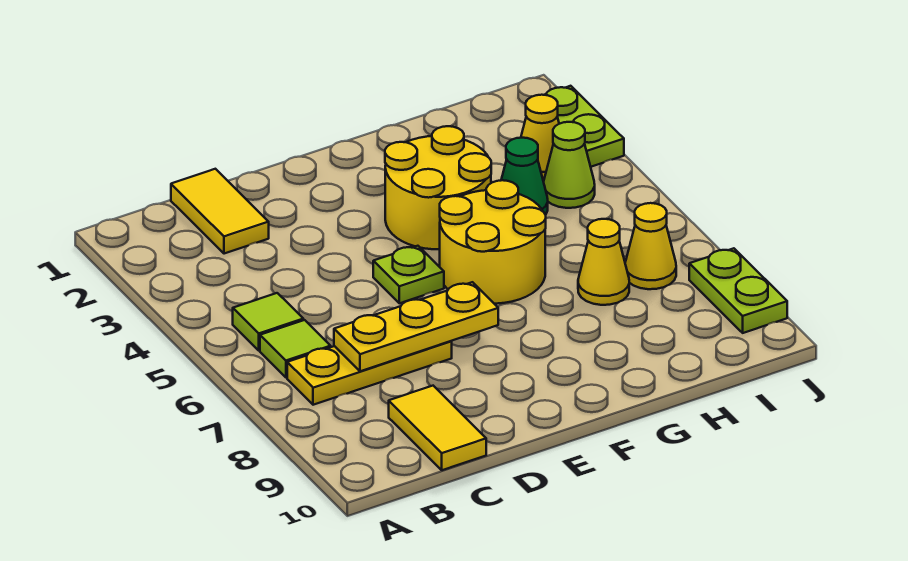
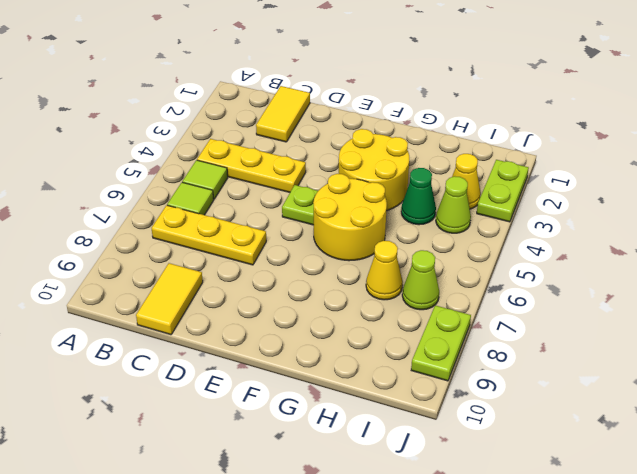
yellow plate C7:E7 level 2 -> yellow plate B4:D4 level 1
yellow cone I7 level 1 -> lime cone I7 level 1

